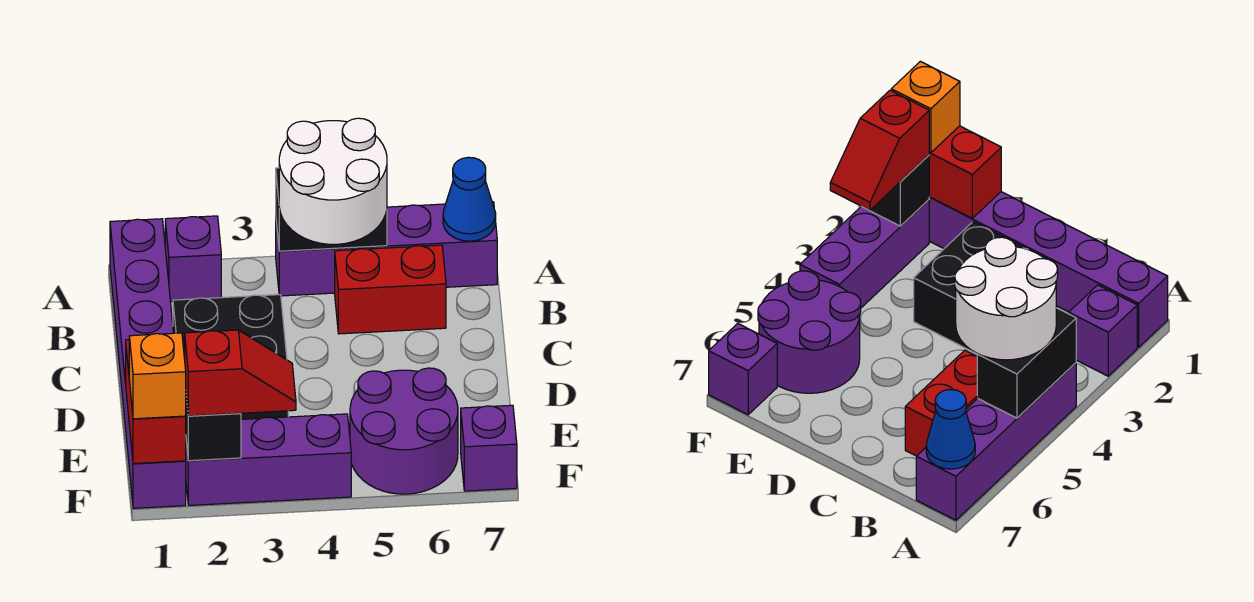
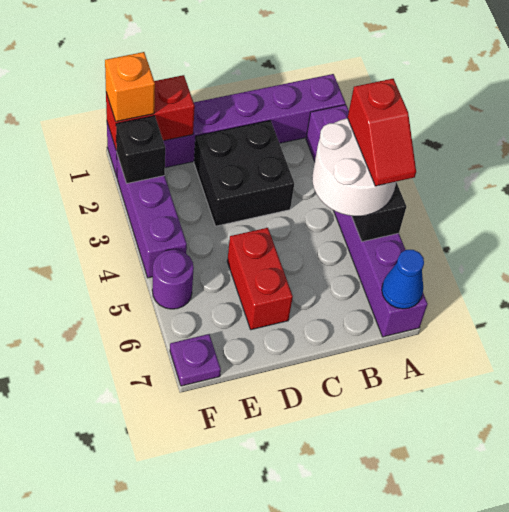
red brick B5:B6 level 1 -> red brick D5:D6 level 1
purple round brick E5:F6 level 1 -> purple round brick F5 level 1
red slope F2:F3 level 3 top 2 -> red slope A4:A5 level 4 top 4
purple brick F7 level 1 -> purple plate F7 level 1

